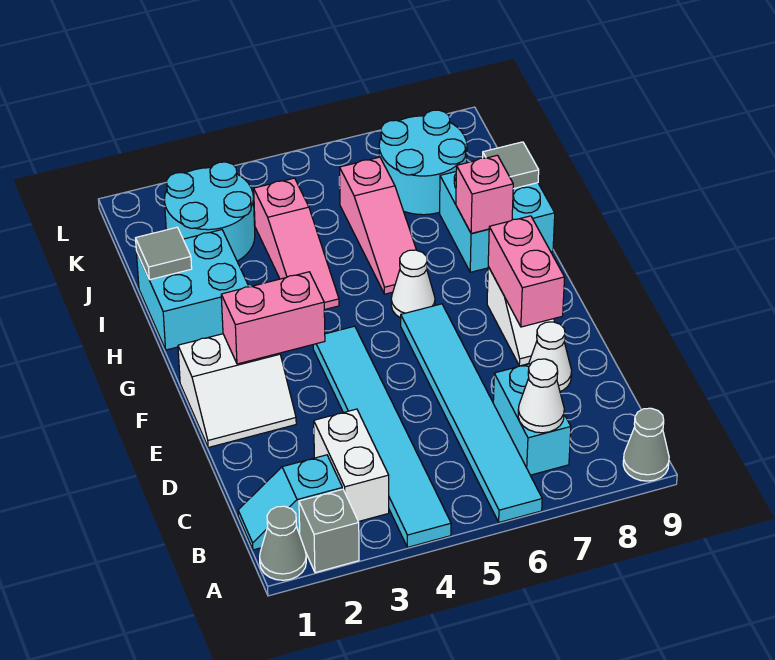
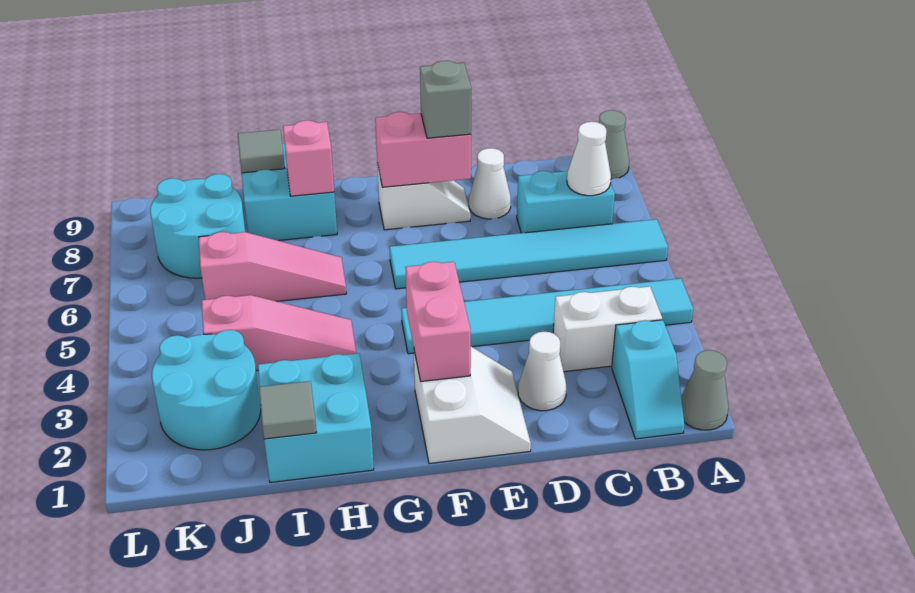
grey brick A2 level 1 -> grey brick E8 level 3
white cone G6 level 1 -> white cone D2 level 1

